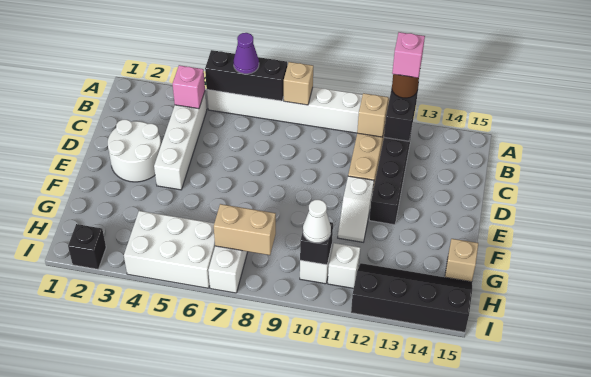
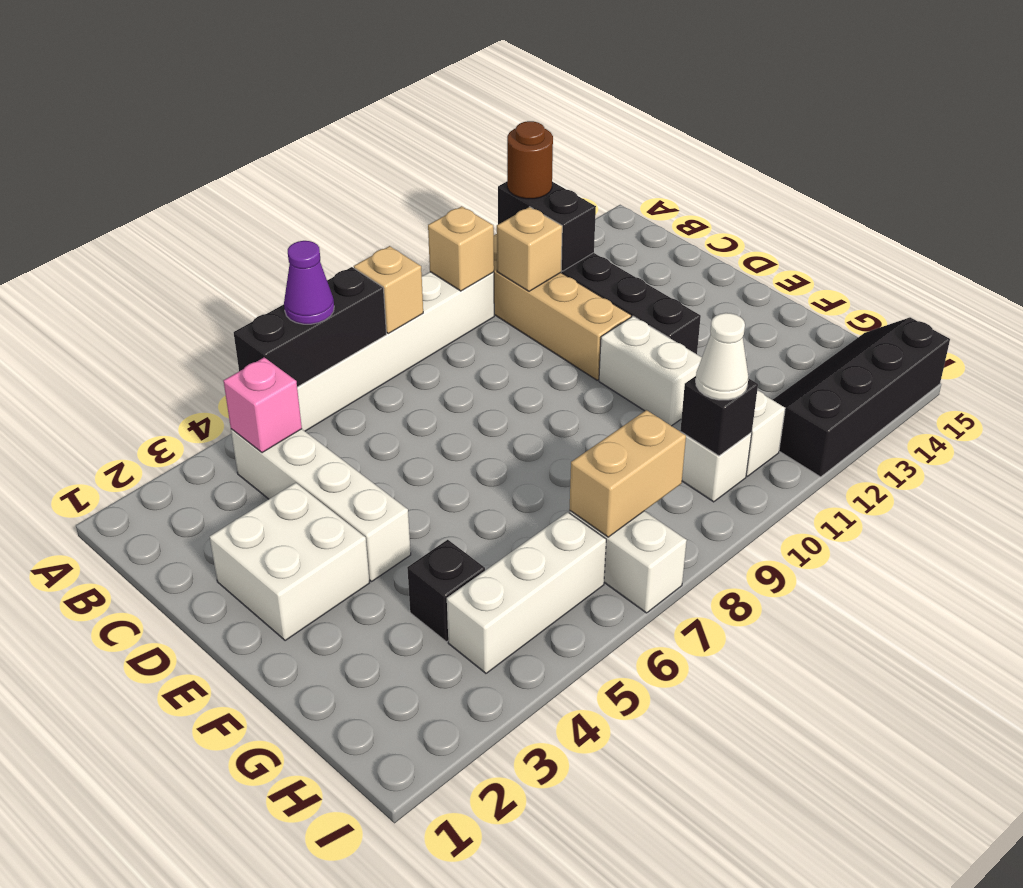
pink brick A12 level 4 -> none
white round brick D2:E3 level 1 -> white brick D2:E3 level 1
white slope E11:F11 level 1 top E -> white brick E11:F11 level 1
tan brick G15 level 1 -> tan brick A10 level 2
white brick H4:I6 level 1 -> white brick H4:H6 level 1
black brick I2 level 1 -> black brick G4 level 1

